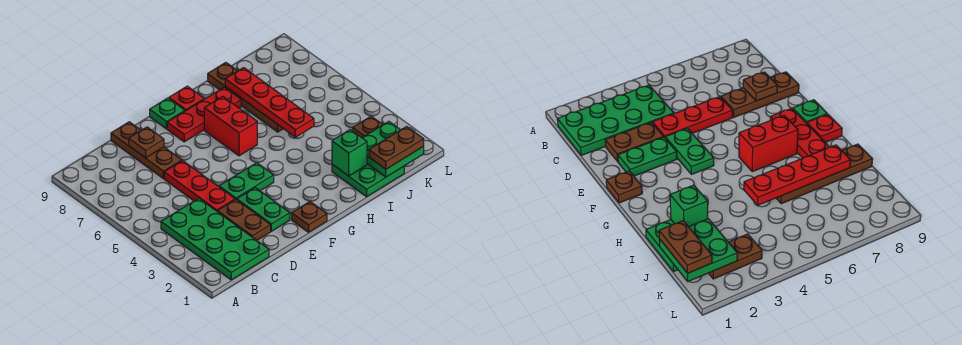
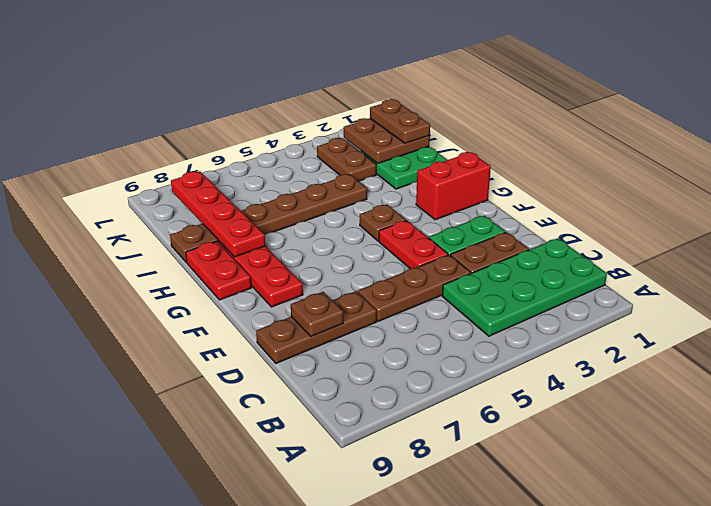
red plate D4:D6 level 1 -> brown plate D4:D6 level 1
green plate E4:F4 level 1 -> red plate E4:F4 level 1
brown plate F1 level 1 -> brown plate G4 level 1
green plate F9 level 1 -> none
red brick G6:G7 level 1 -> red brick G1:G2 level 1
red plate G9 level 1 -> red plate G9:H9 level 1
green brick I2 level 2 -> none
red plate I5:I8 level 2 -> red plate H8:K8 level 2
brown plate I6:I9 level 1 -> brown plate I4:I9 level 1
green plate J1:K2 level 2 -> brown plate J1:K2 level 2
brown plate K2:K3 level 1 -> brown plate J3:K3 level 1

